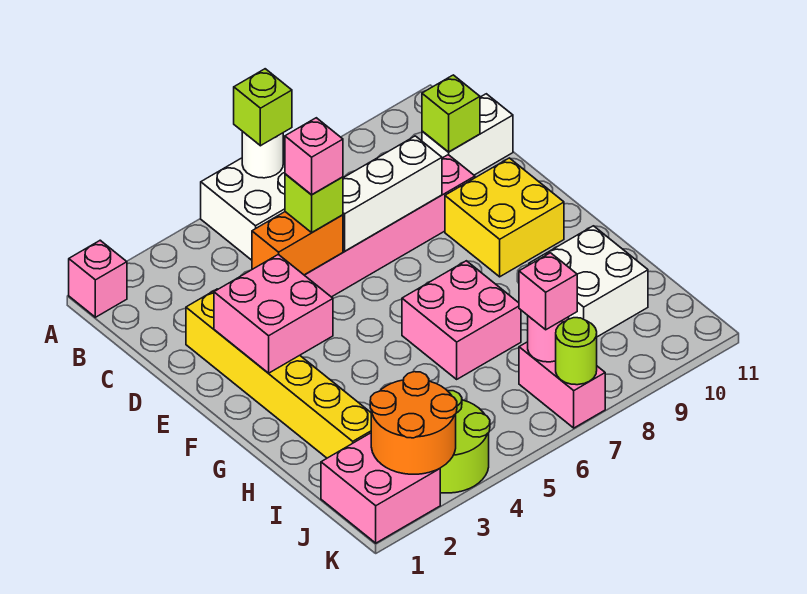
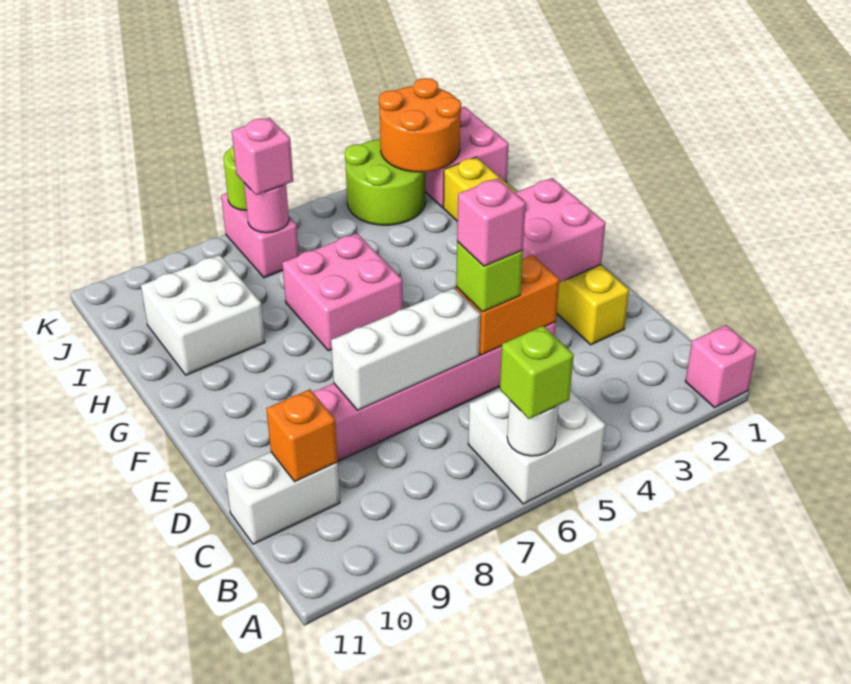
lime brick C10 level 2 -> orange brick C10 level 2
yellow brick E9:F10 level 1 -> none

